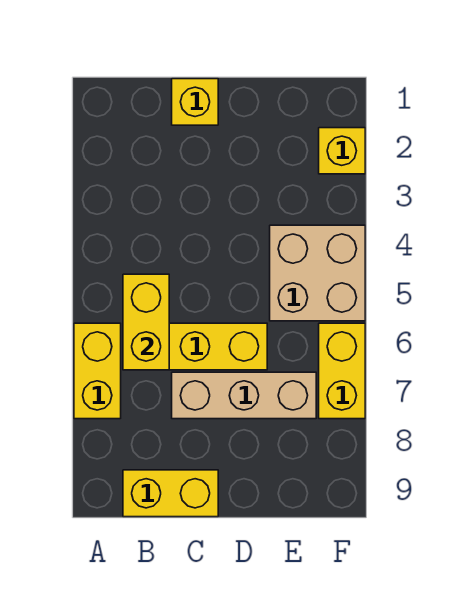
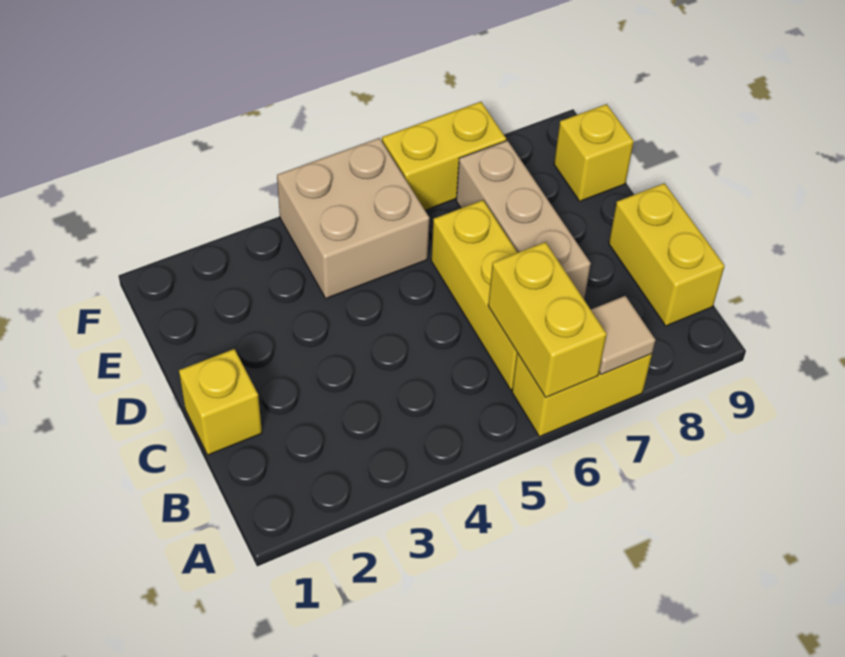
none -> tan tile A7 level 2
yellow brick B5:B6 level 2 -> yellow brick A6:B6 level 2
yellow brick F2 level 1 -> yellow brick E9 level 1

